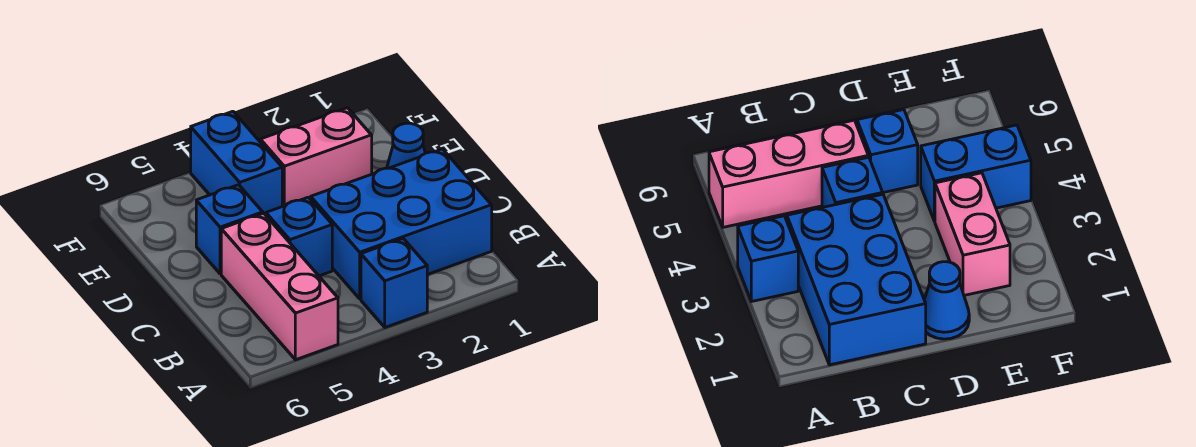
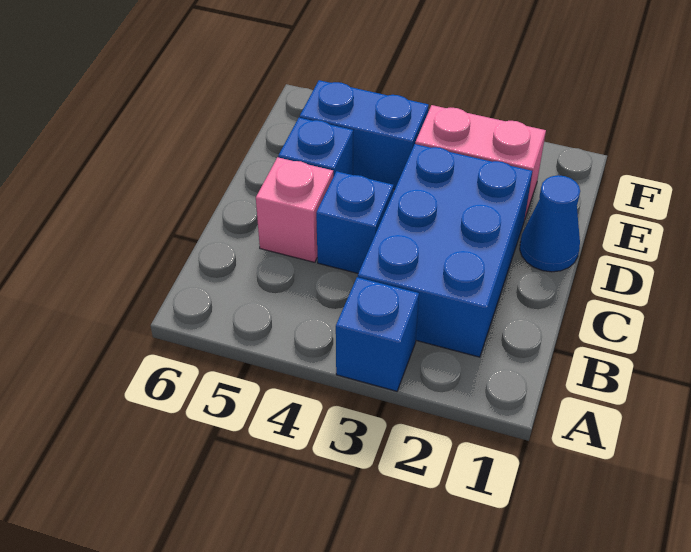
pink brick A5:C5 level 1 -> pink brick C5 level 1
blue brick B1:C3 level 1 -> blue brick B2:D3 level 1
blue brick E4:F4 level 1 -> blue brick E4:E5 level 1

